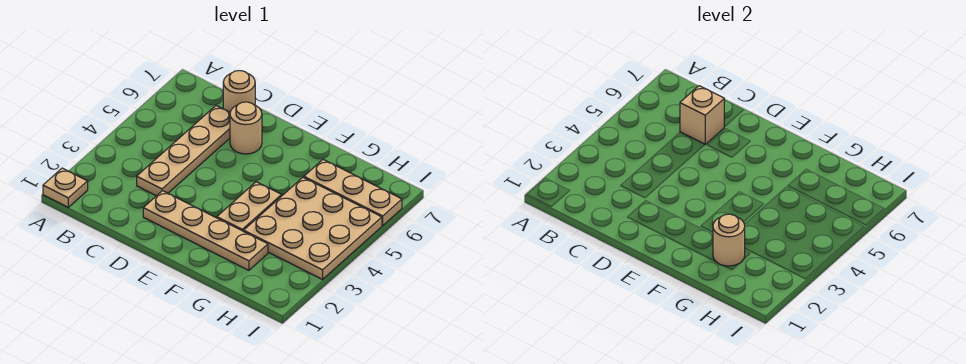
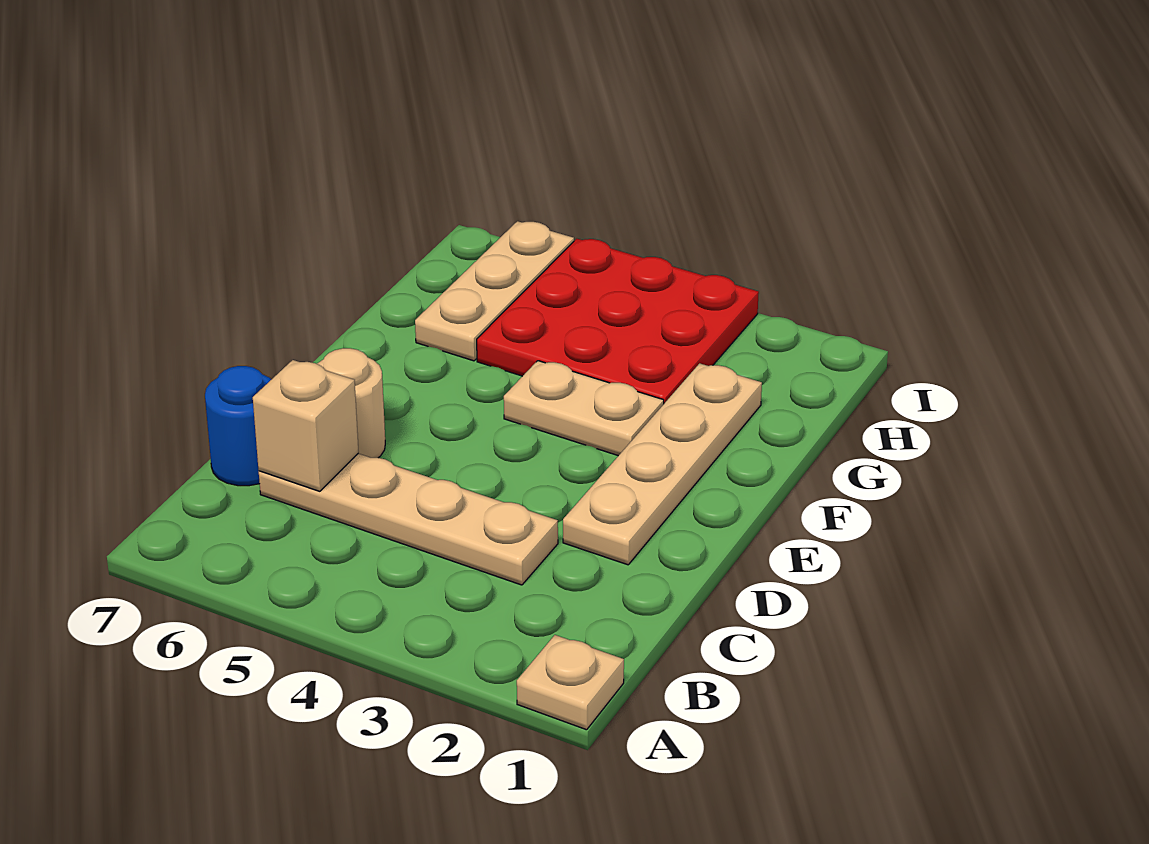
tan round brick C7 level 1 -> blue round brick C7 level 1
tan round brick G2 level 2 -> none
tan plate G3:I5 level 1 -> red plate G3:I5 level 1

